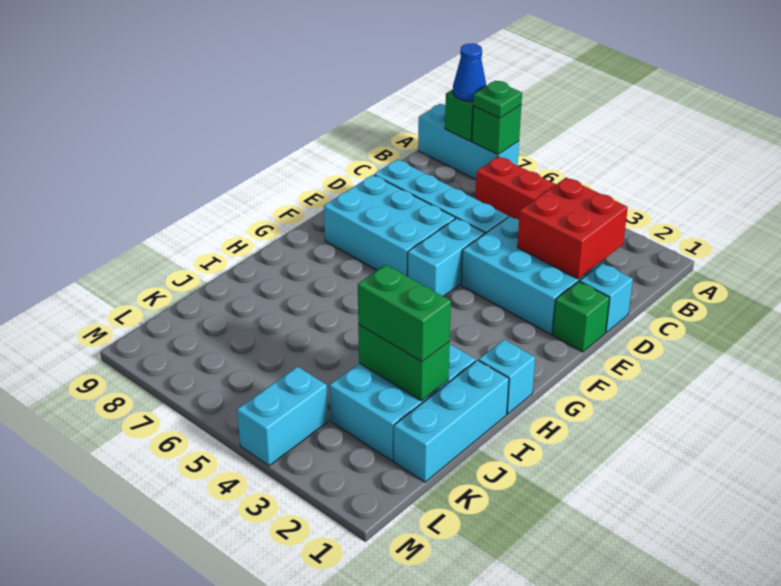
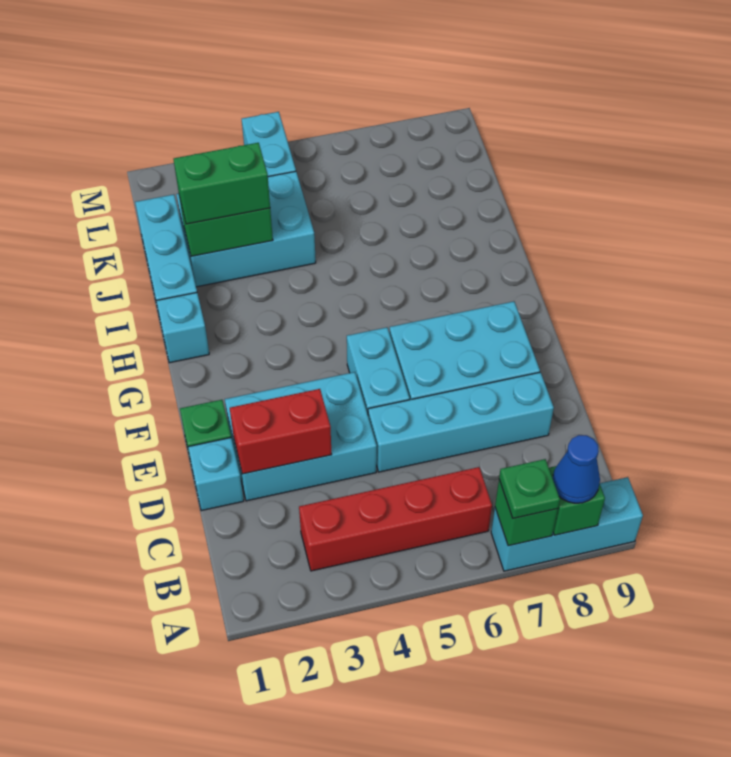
red brick C2:D3 level 2 -> red brick D2:D3 level 2
cyan brick I2:K3 level 1 -> cyan brick J2:K4 level 1

